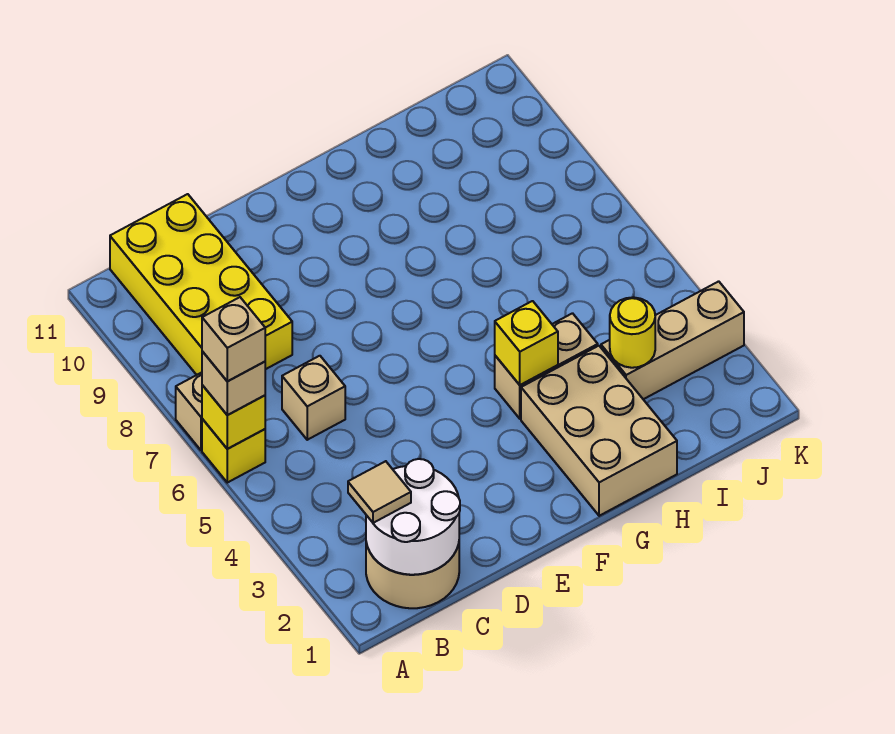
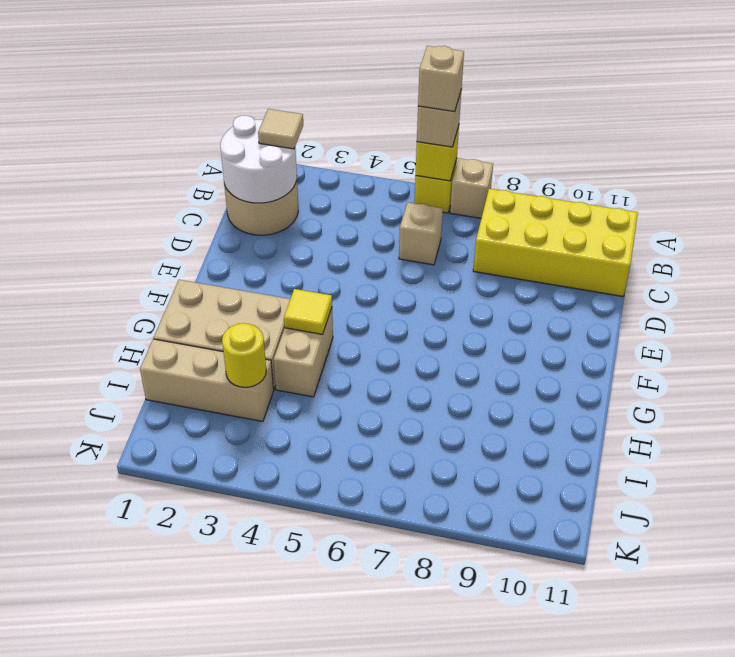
yellow brick G4 level 2 -> yellow tile G4 level 2
tan brick I3:K3 level 1 -> tan brick I1:I3 level 1

